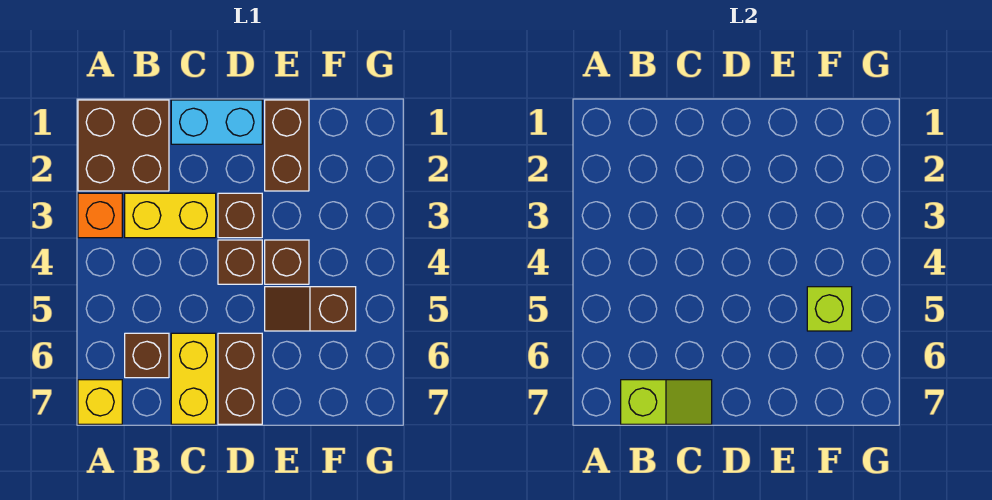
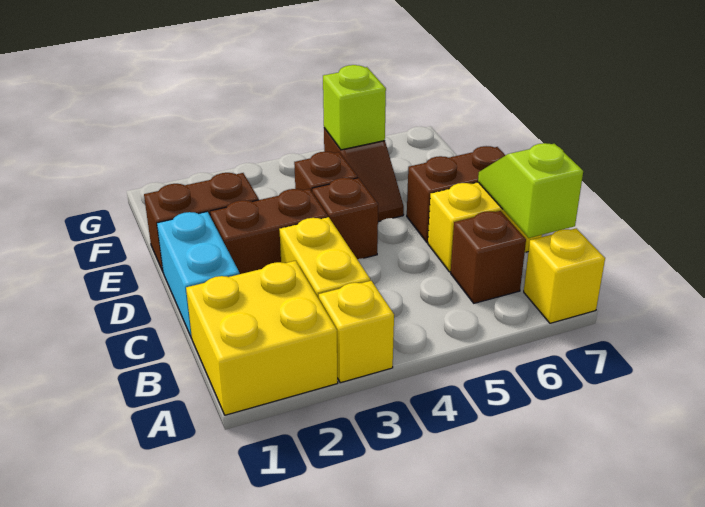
brown brick A1:B2 level 1 -> yellow brick A1:B2 level 1
orange brick A3 level 1 -> yellow brick A3 level 1
brown brick D3 level 1 -> brown brick D2:D3 level 1

